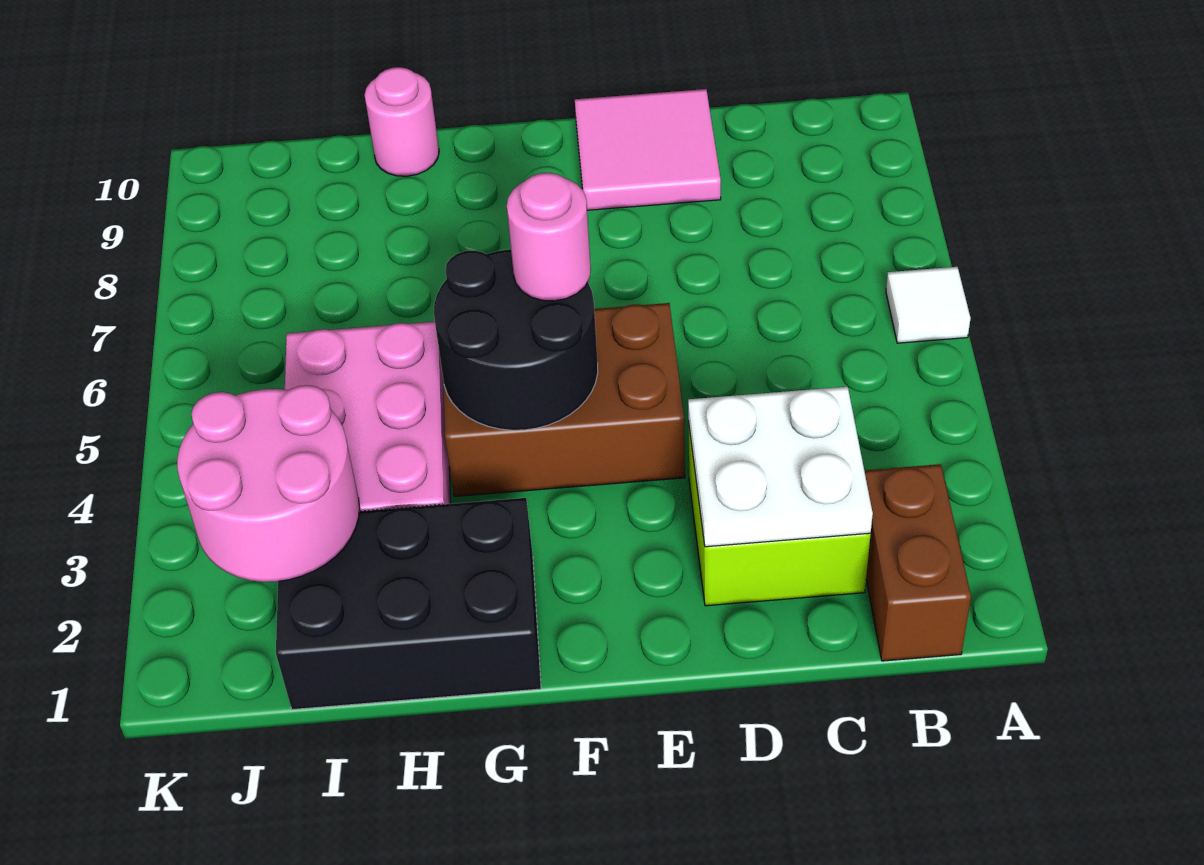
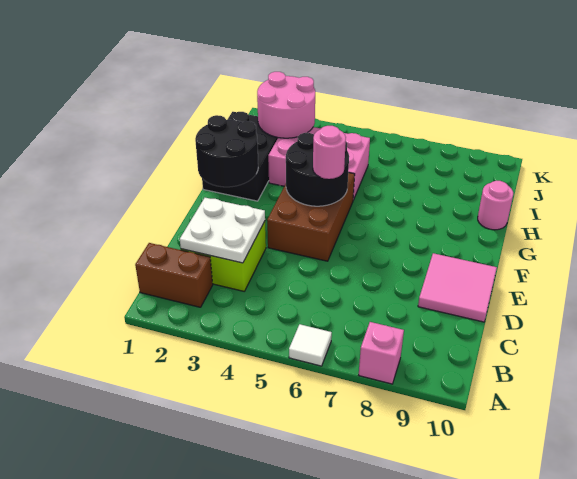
none -> pink brick A8 level 1
none -> black round brick F1:G2 level 2

